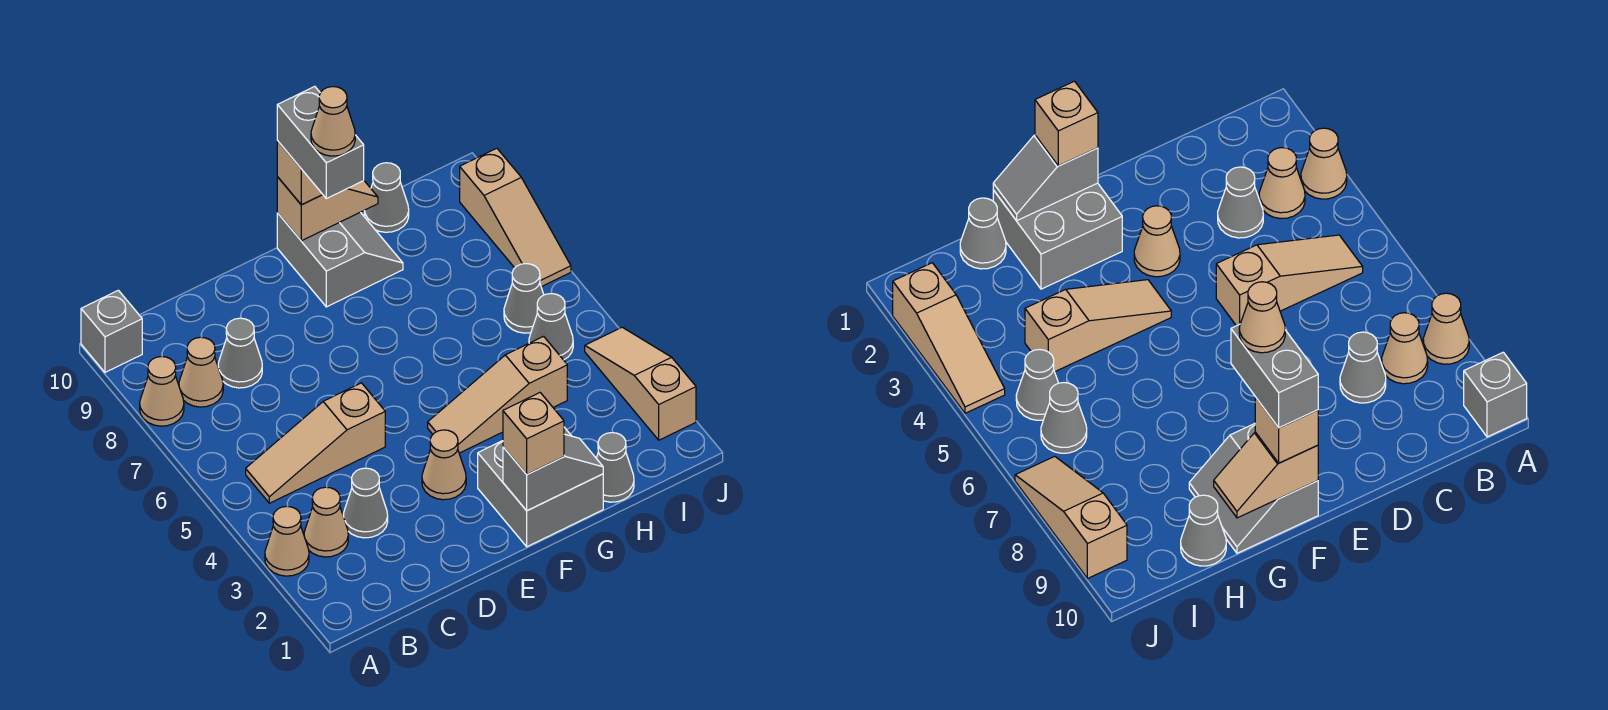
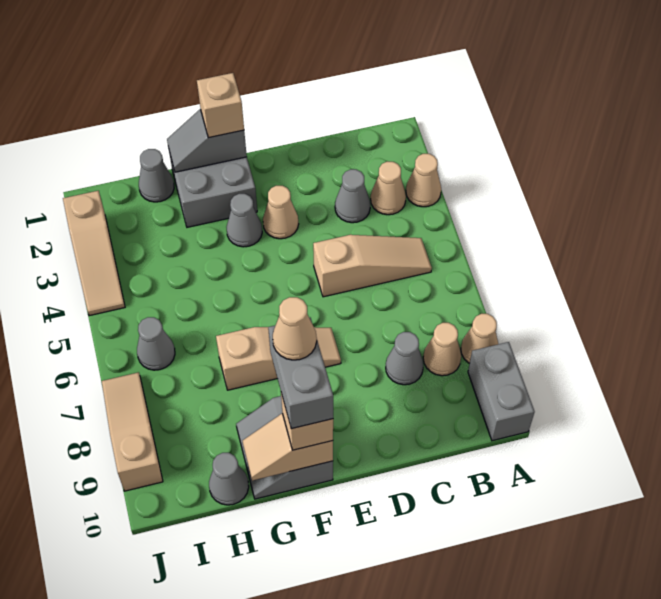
grey brick A10 level 1 -> grey brick A9:A10 level 1
tan slope F4:H4 level 1 top H -> tan slope E7:G7 level 1 top G
grey cone I5 level 1 -> grey cone F3 level 1

